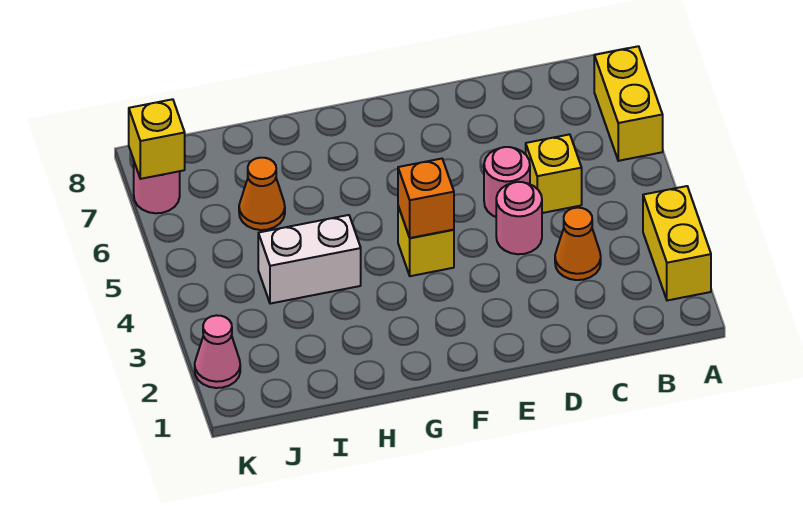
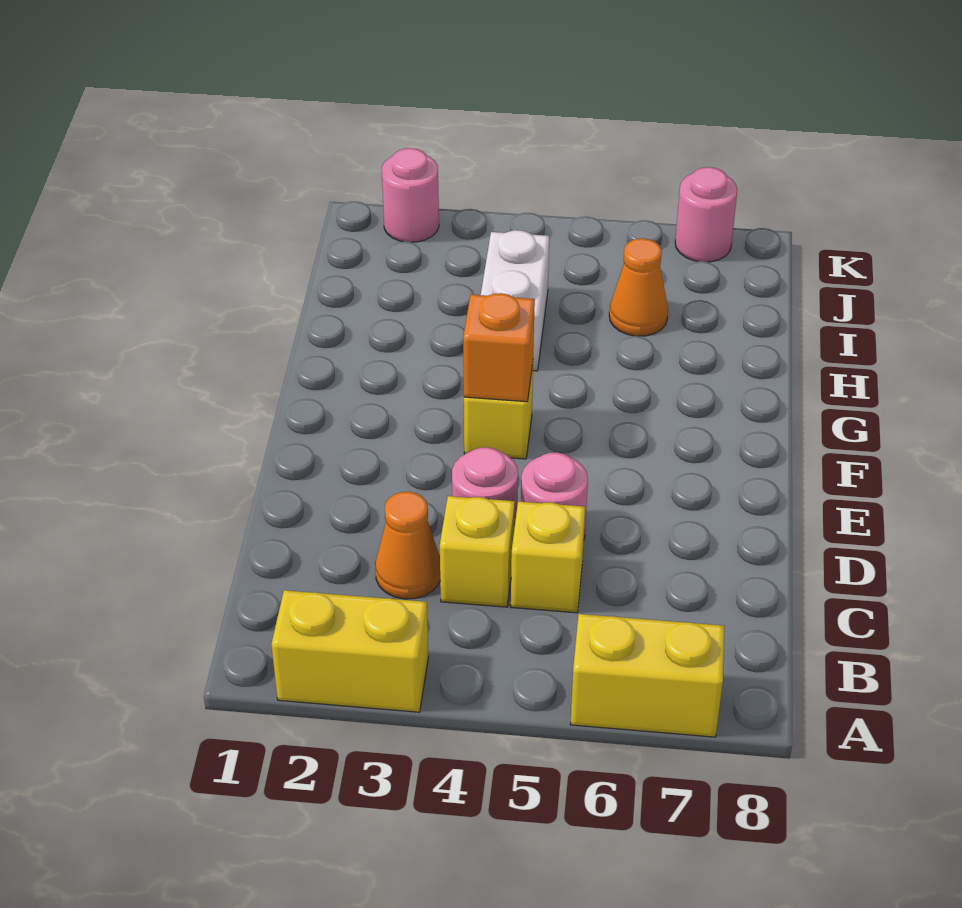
pink cone K2 level 1 -> pink round brick K2 level 1
yellow brick K7 level 2 -> yellow brick C4 level 1

